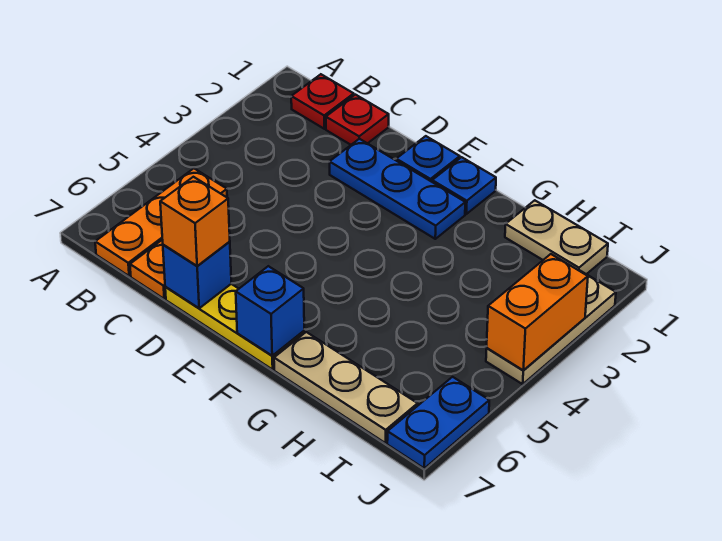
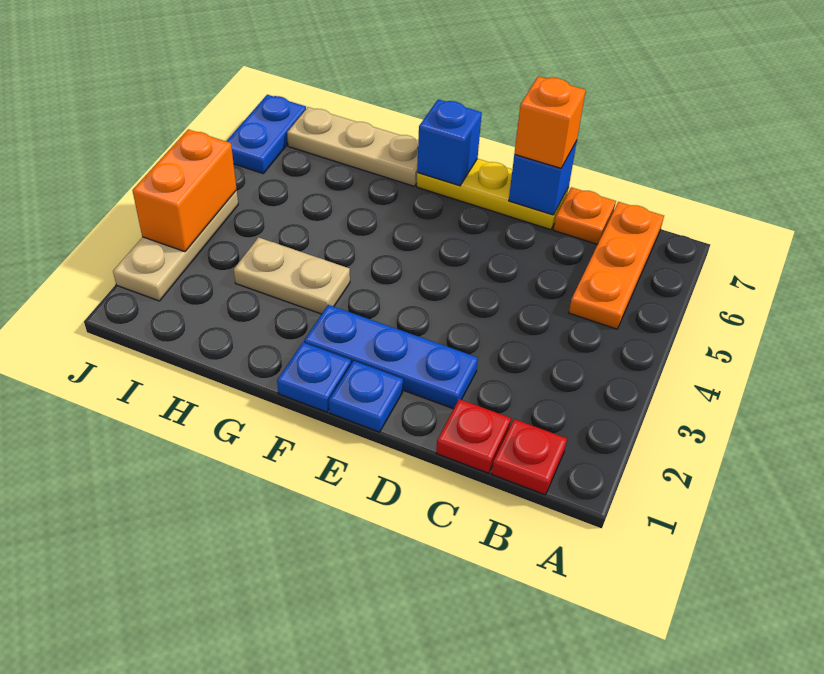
tan plate H1:I1 level 1 -> tan plate G3:H3 level 1

